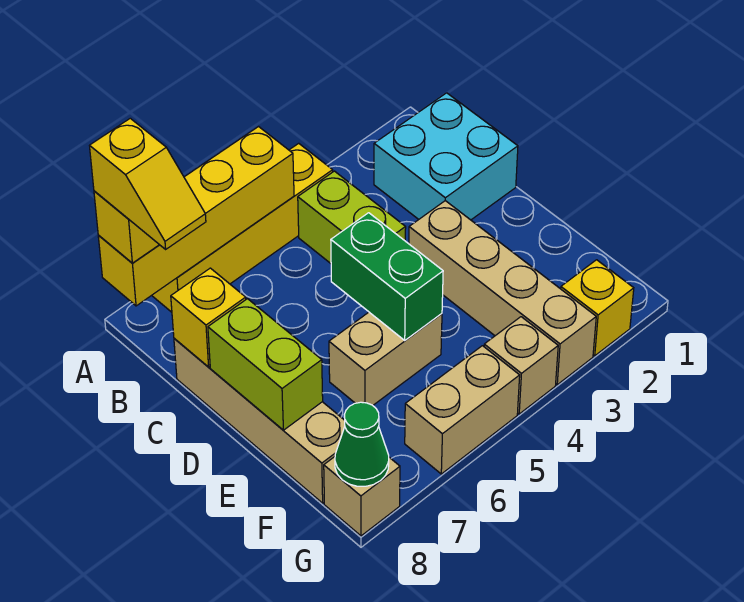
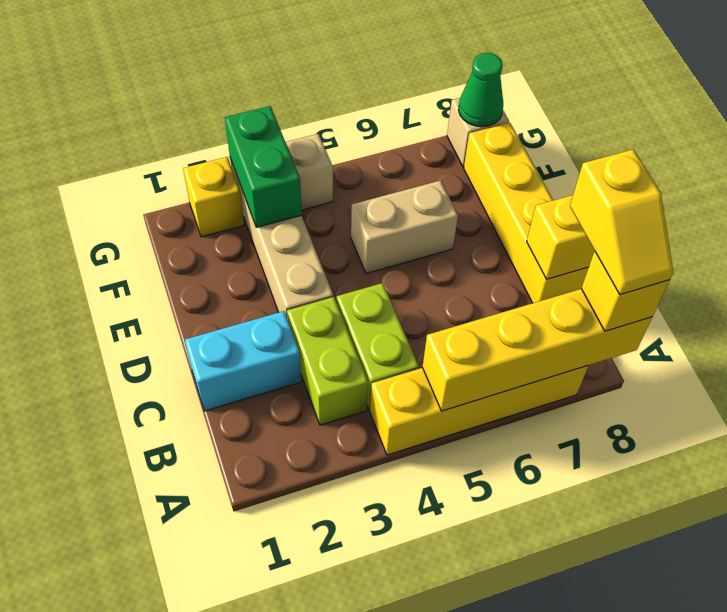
yellow slope A8:B8 level 4 top A -> yellow slope A8:B8 level 4 top B
cyan brick B1:C2 level 1 -> cyan brick C1:C2 level 1
tan brick C8:F8 level 1 -> yellow brick C8:F8 level 1
green brick D5:E5 level 2 -> green brick F3:G3 level 2
lime brick D8:E8 level 2 -> lime brick B3:C3 level 1
tan brick G5:G6 level 1 -> none

